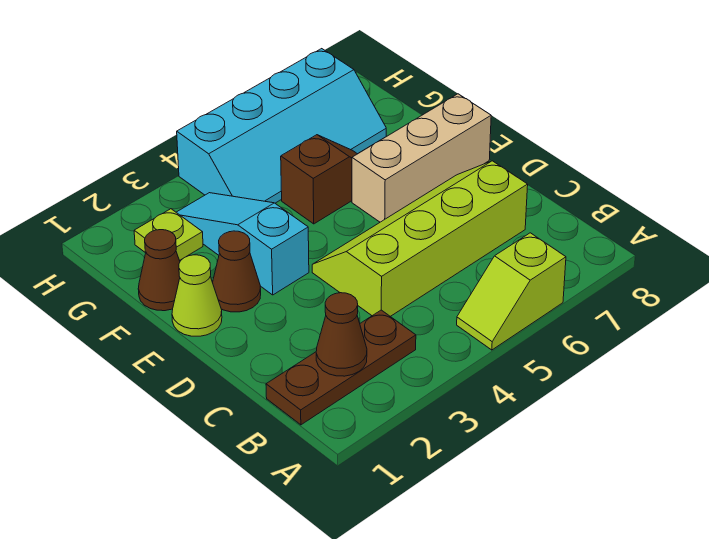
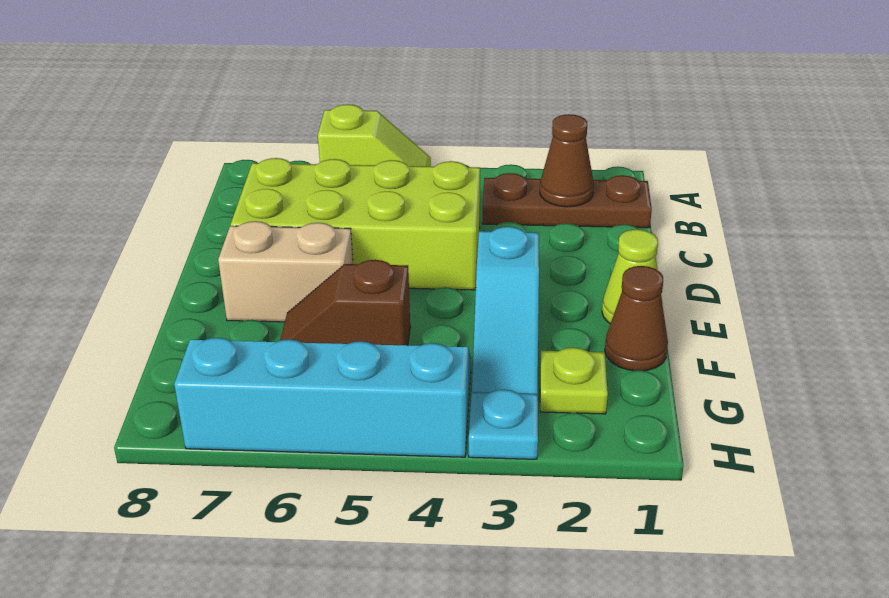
lime slope C4:D7 level 1 top C -> lime brick C4:D7 level 1
brown cone E2 level 1 -> none
tan brick E6:E8 level 1 -> tan brick E6:E7 level 1
none -> cyan plate H3 level 1

